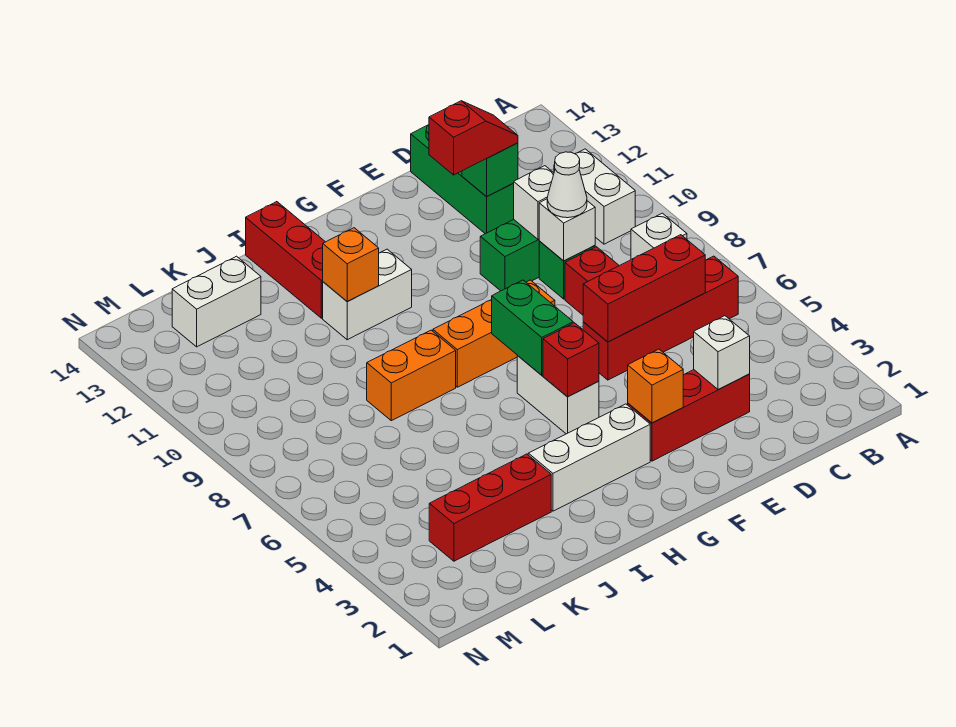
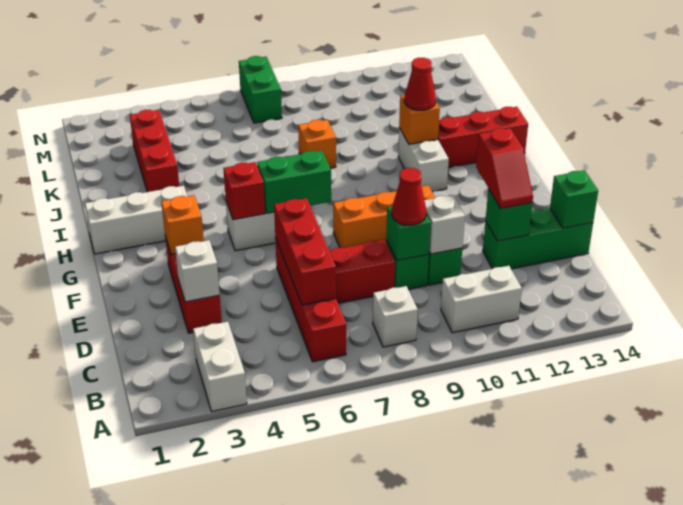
white brick D9 level 2 -> green brick D9 level 2
white cone D9 level 3 -> red cone D9 level 3
none -> green brick D14 level 2
orange brick F8:H8 level 1 -> orange brick F8:F10 level 1
white brick G3:I3 level 1 -> white brick H1:H3 level 1
orange brick I8:J8 level 1 -> orange brick J8 level 1
none -> red cone I11 level 3
white brick K13:L13 level 1 -> white brick A3:B3 level 1
none -> green brick M7:N7 level 1

